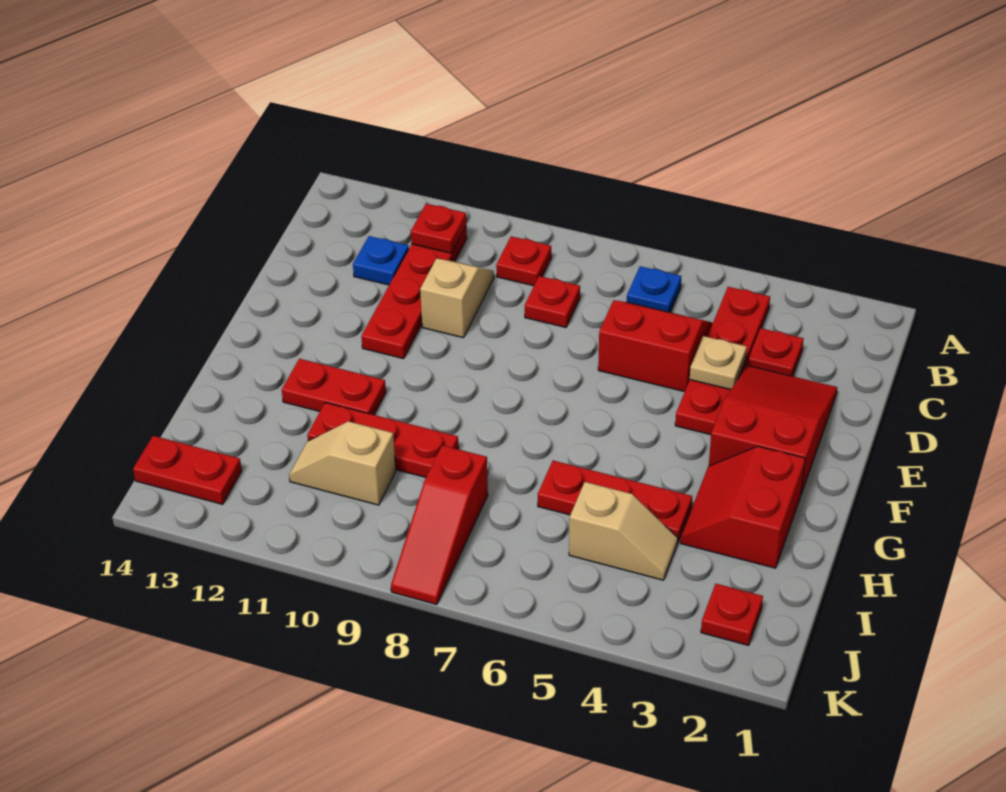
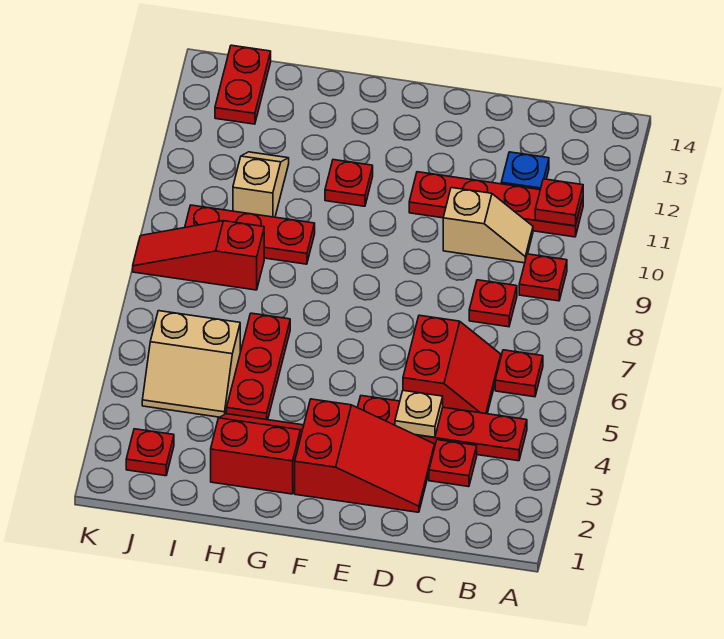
blue plate B6 level 1 -> red plate B6 level 1
red plate G11:G12 level 1 -> red plate G11 level 1
red plate H9:H11 level 1 -> red plate H9:J9 level 1
tan slope I4:I5 level 1 top 5 -> tan slope I4:J5 level 1 top 5

